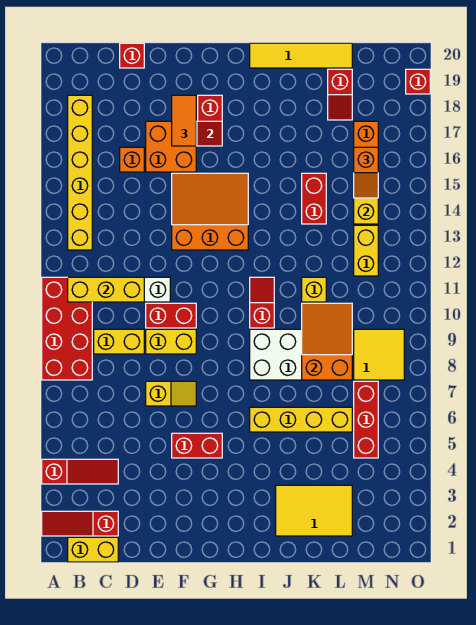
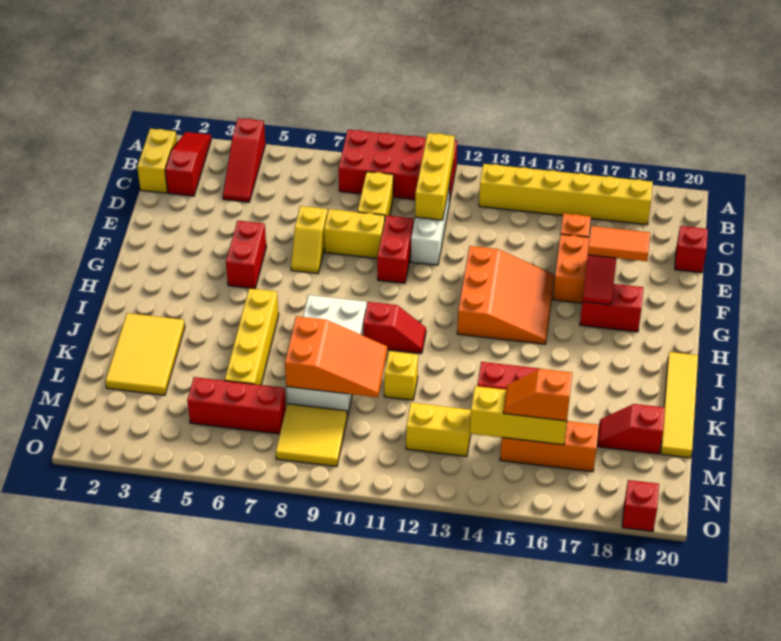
yellow brick E9:F9 level 1 -> yellow brick E8:E9 level 1

